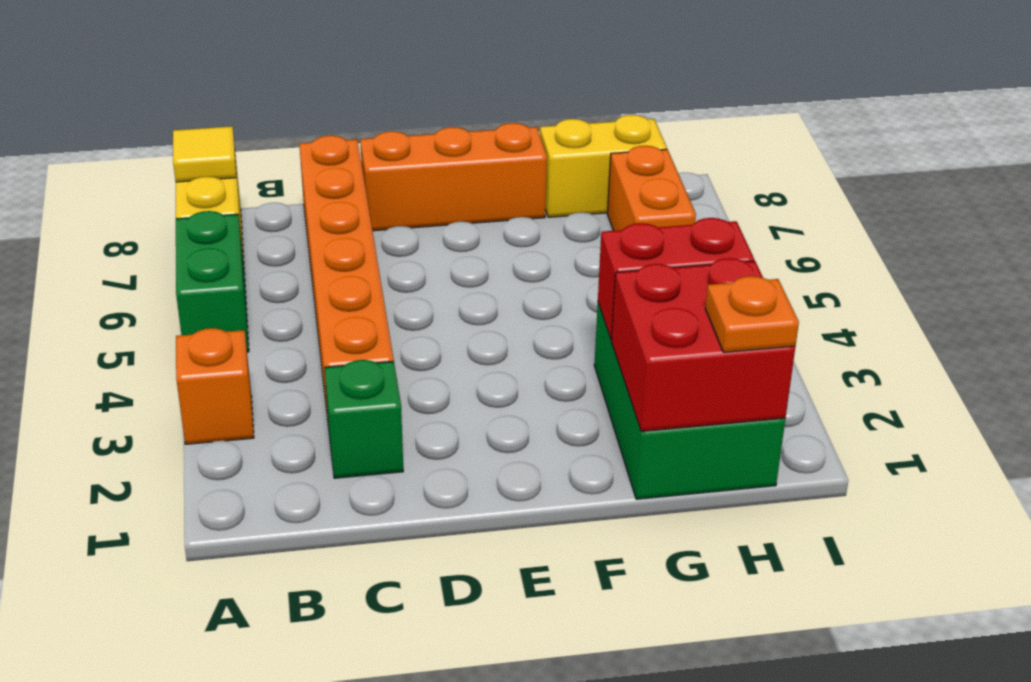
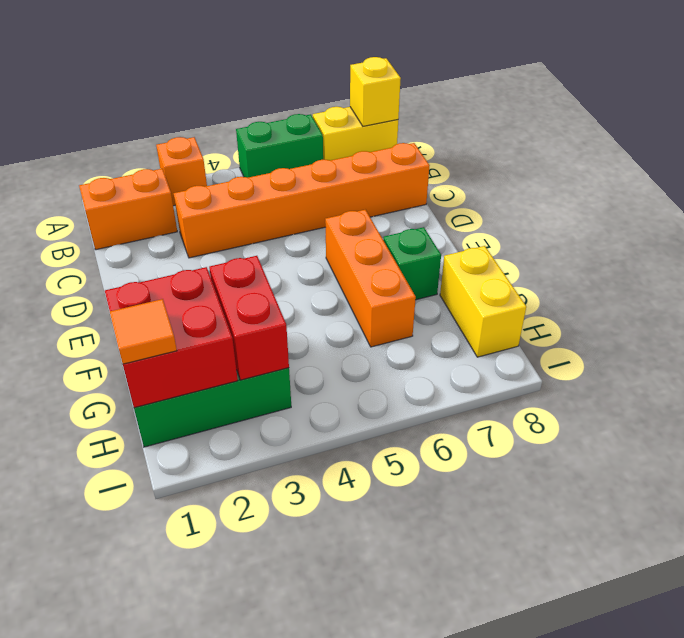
yellow tile A8 level 2 -> yellow brick A8 level 2
green brick C2 level 1 -> green brick F7 level 1
orange brick D8:F8 level 1 -> orange brick E6:G6 level 1
orange plate H1 level 3 -> orange tile H1 level 3
orange brick H6:H7 level 1 -> orange brick B1:B2 level 1

